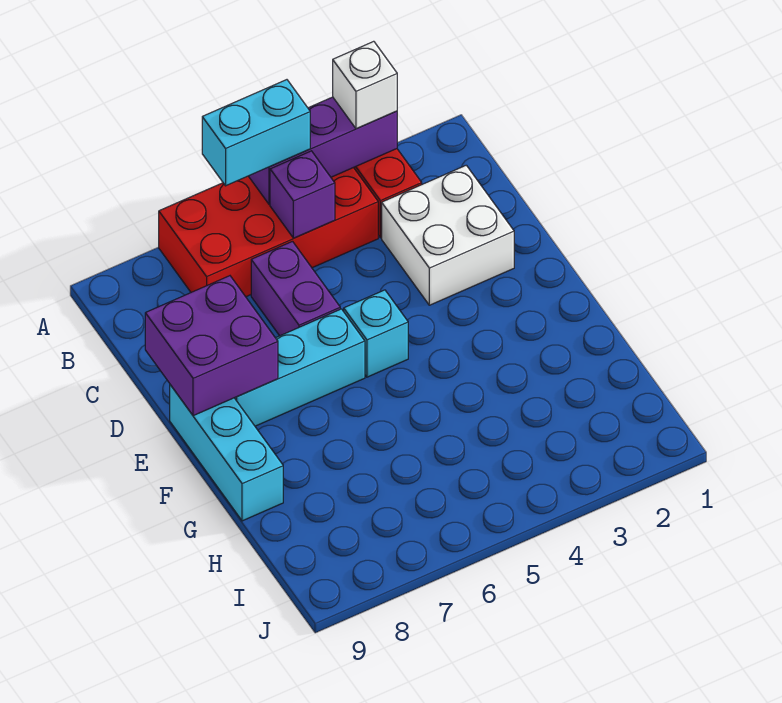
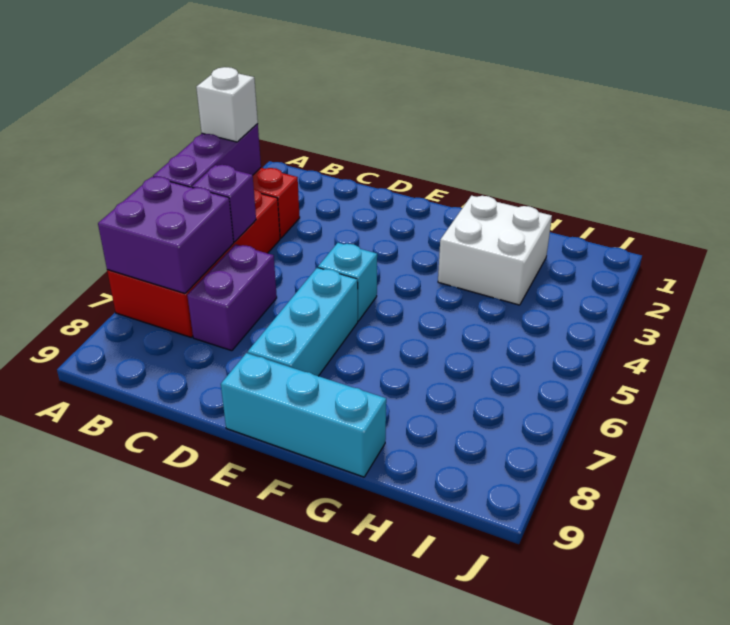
cyan brick A5:A6 level 3 -> none
white brick C2:D3 level 1 -> white brick G2:H3 level 1
purple brick C6:D6 level 1 -> purple brick C6:C7 level 1
purple brick D8:E9 level 2 -> purple brick A6:B7 level 2

